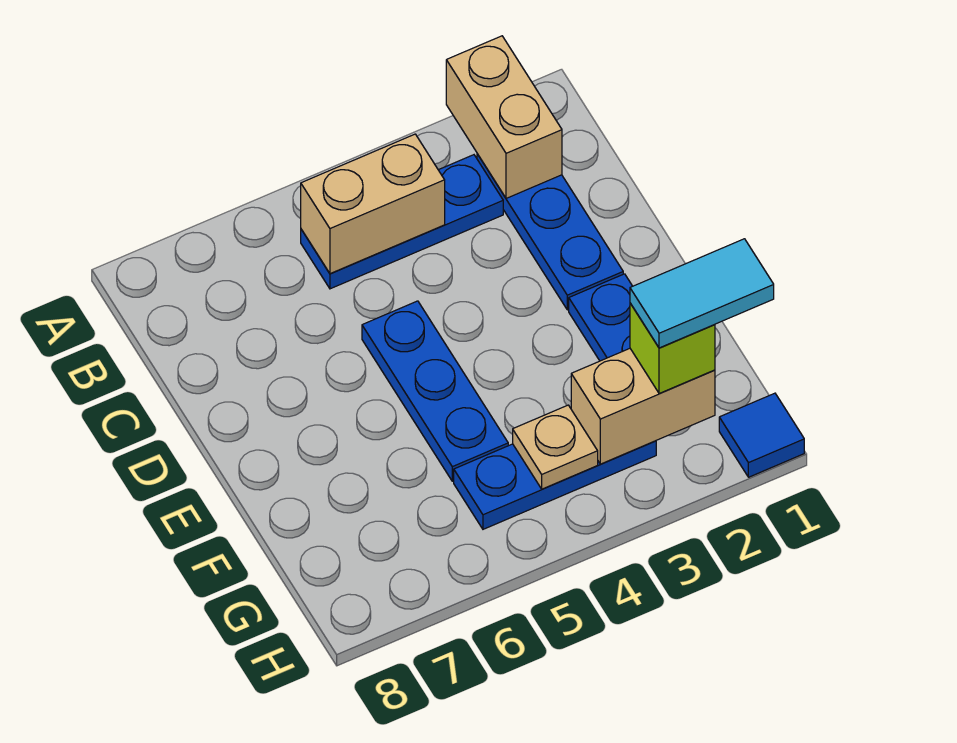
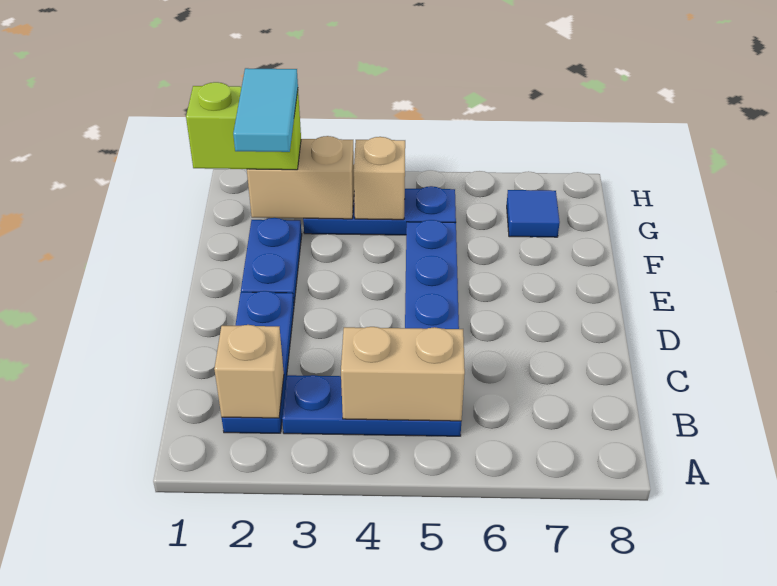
tan brick A2:B2 level 2 -> tan brick B2 level 2
cyan tile G1:G2 level 4 -> cyan tile F2:G2 level 4
lime brick G2 level 3 -> lime brick G1:G2 level 3
tan plate G4 level 2 -> tan brick G4 level 2
blue tile H1 level 1 -> blue tile G7 level 1

